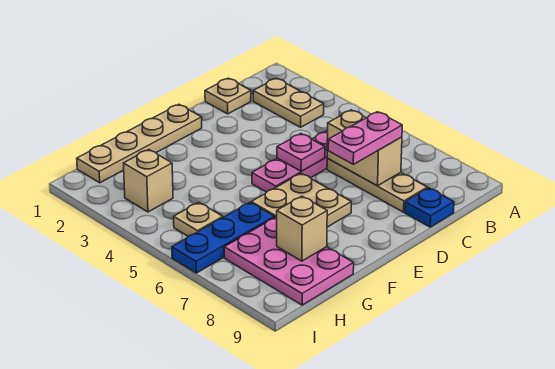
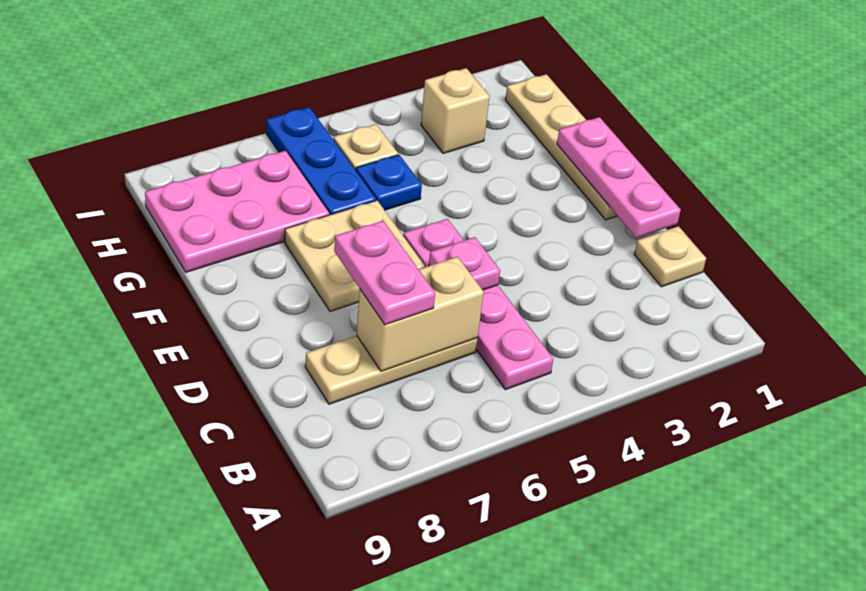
tan plate B2:B3 level 1 -> none
blue plate C9 level 1 -> blue plate G5 level 1
none -> pink plate D1:F1 level 2
tan brick G8 level 2 -> none

